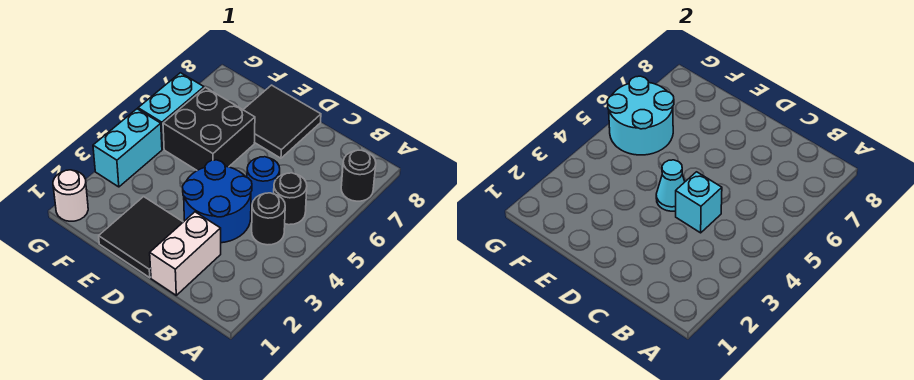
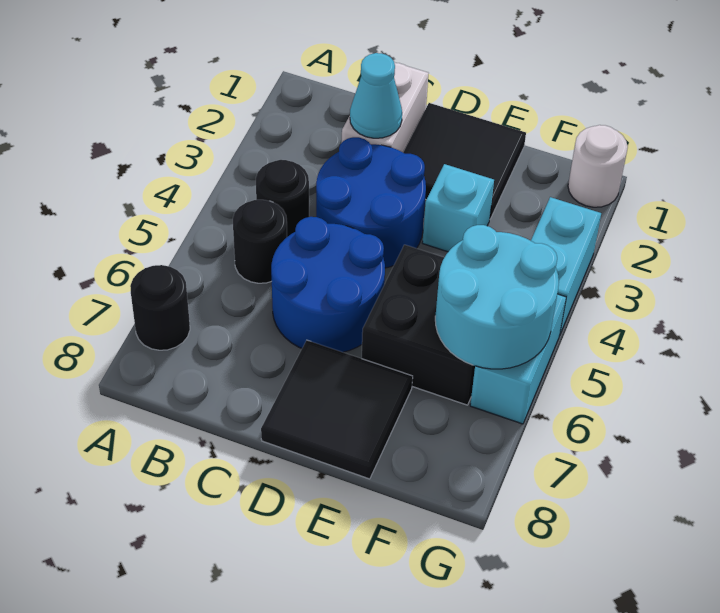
cyan brick C4 level 2 -> cyan brick E3 level 1
blue round brick C5 level 1 -> blue round brick C5:D6 level 1
cyan cone D4 level 2 -> cyan cone C2 level 2

